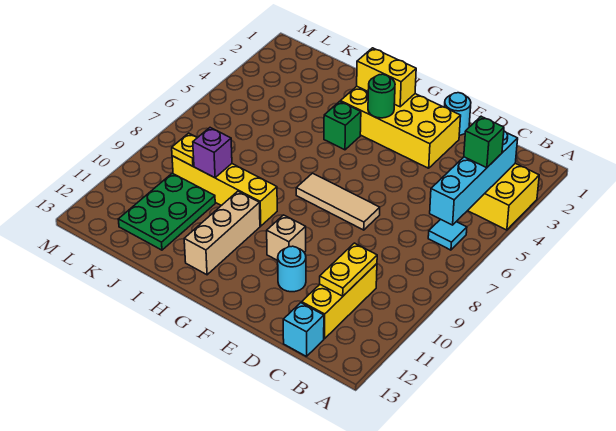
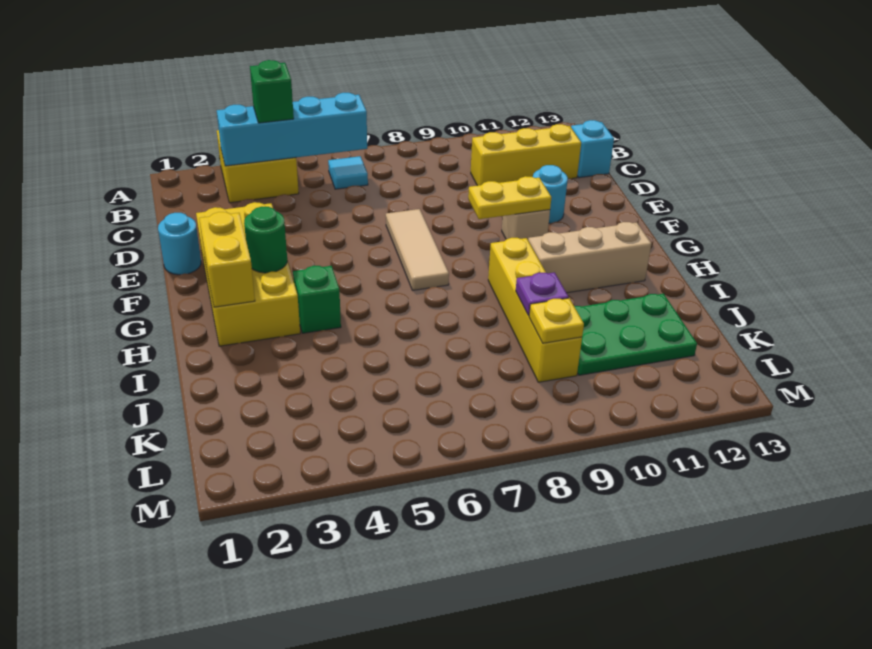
yellow plate C10:C11 level 2 -> yellow plate F9:F10 level 2
purple brick J9 level 2 -> purple plate J9 level 2

